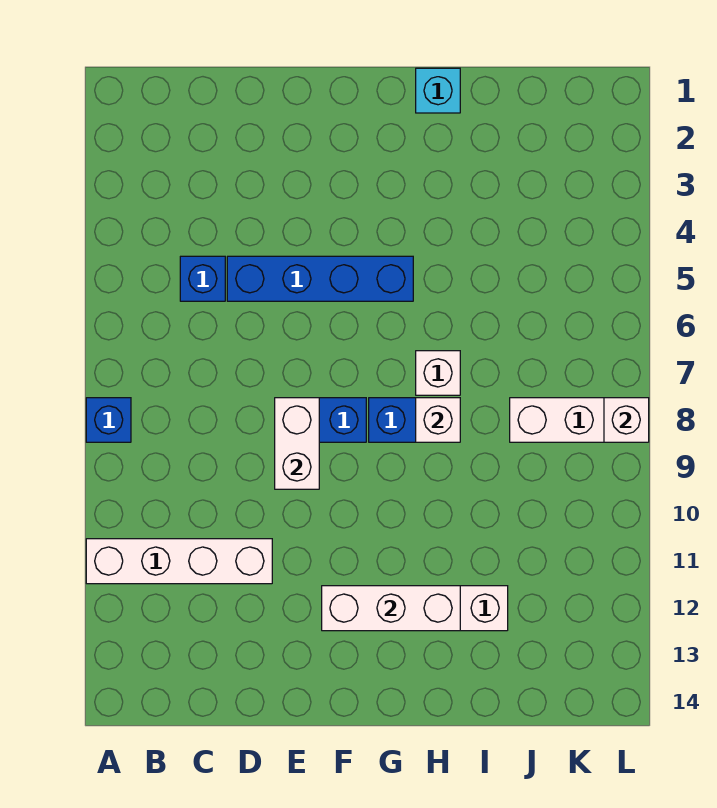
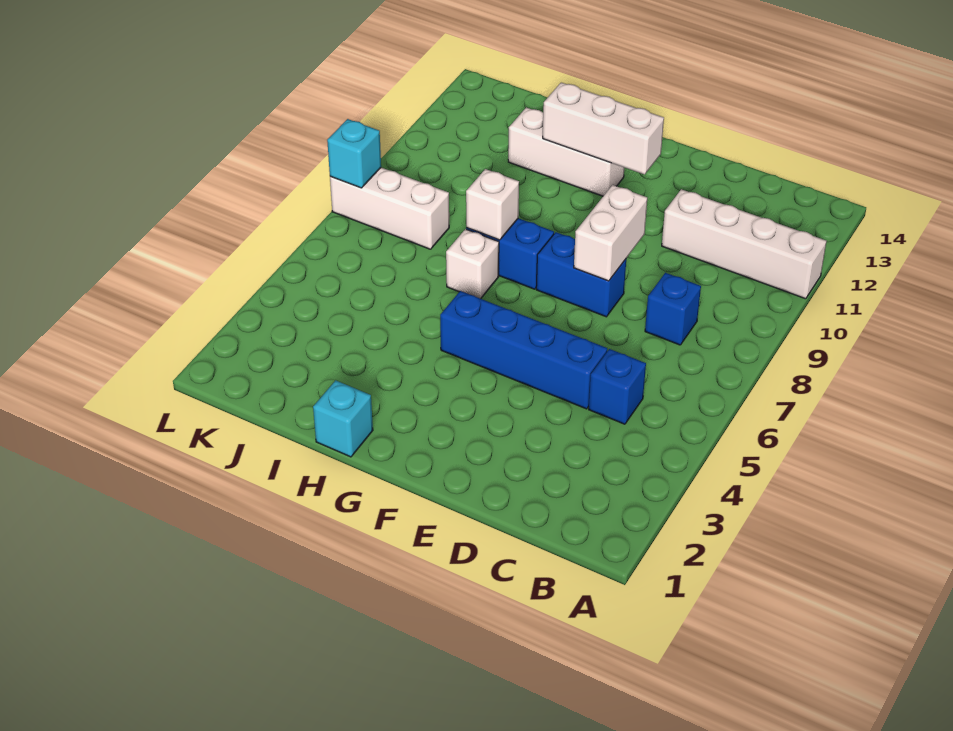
blue brick A8 level 1 -> blue brick C8 level 1
white brick L8 level 2 -> cyan brick L8 level 2

